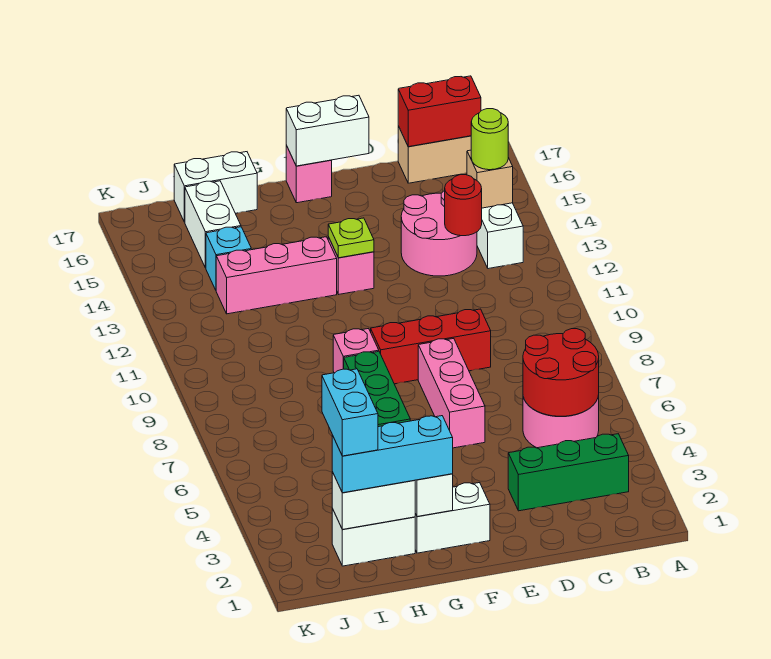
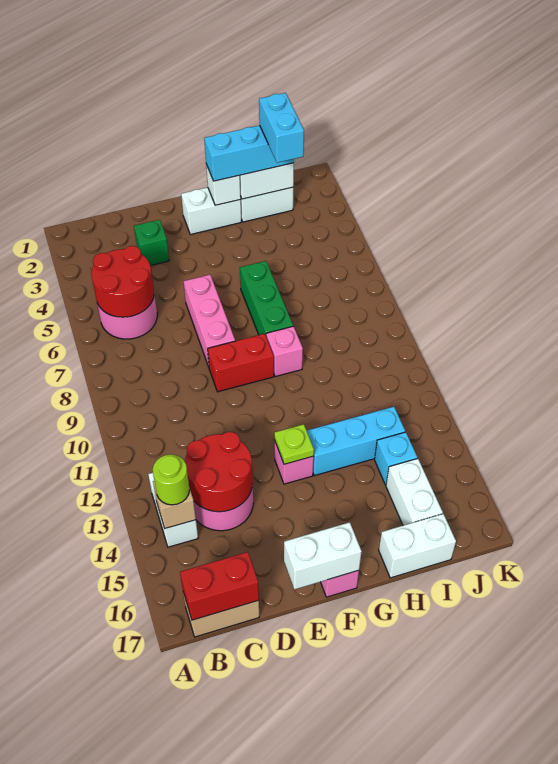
green brick B3:D3 level 1 -> green brick D3 level 1
red round brick C13 level 2 -> red round brick C13:D14 level 2
red brick D9:F9 level 1 -> red brick E9:F9 level 1
pink brick G13:I13 level 1 -> cyan brick G13:I13 level 1

